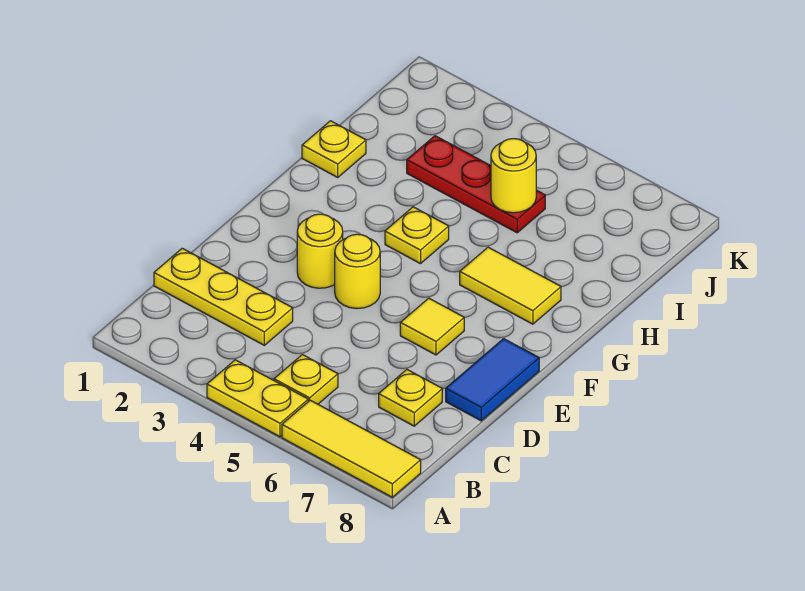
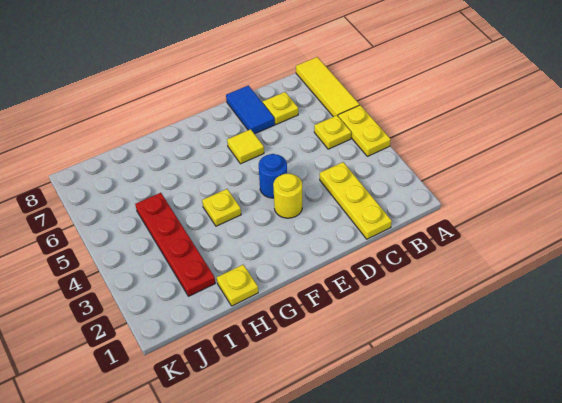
blue tile D8:E8 level 1 -> blue tile D7:D8 level 1
yellow round brick E4 level 1 -> blue round brick E4 level 1
yellow tile G6:G7 level 1 -> none
red plate I3:I5 level 1 -> red plate I2:I5 level 1
yellow round brick I5 level 2 -> none

